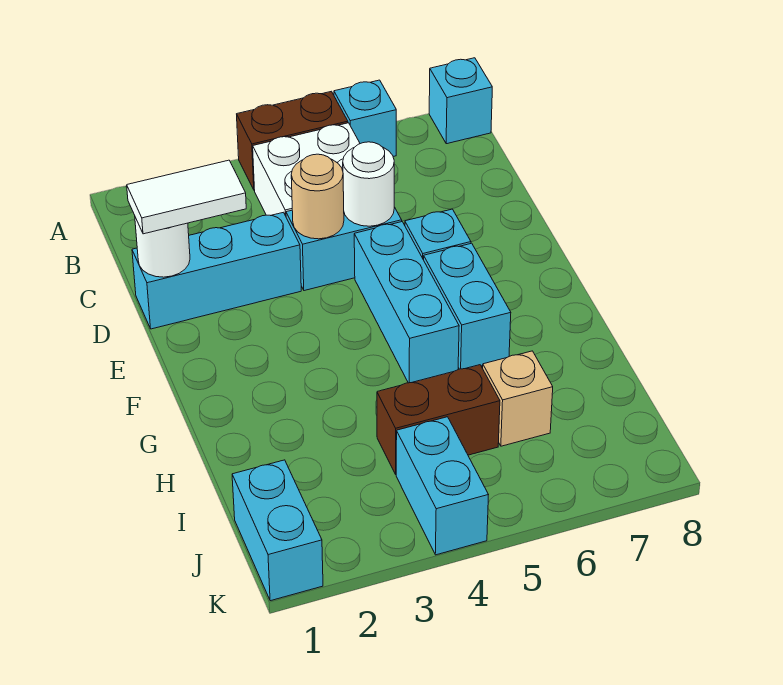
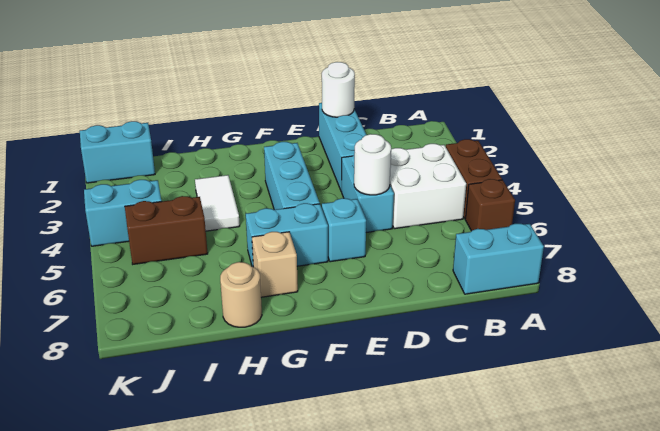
cyan brick A6 level 1 -> brown brick A6 level 1
cyan brick A8 level 1 -> cyan brick A8:B8 level 1
white tile D1:D2 level 3 -> white tile H3:H4 level 1
tan round brick D4 level 2 -> tan round brick H8 level 1
cyan brick E5:G5 level 1 -> cyan brick F3:F5 level 1
brown brick I4:I5 level 1 -> brown brick I5:J5 level 1
tan brick I6 level 1 -> tan brick G7 level 1

